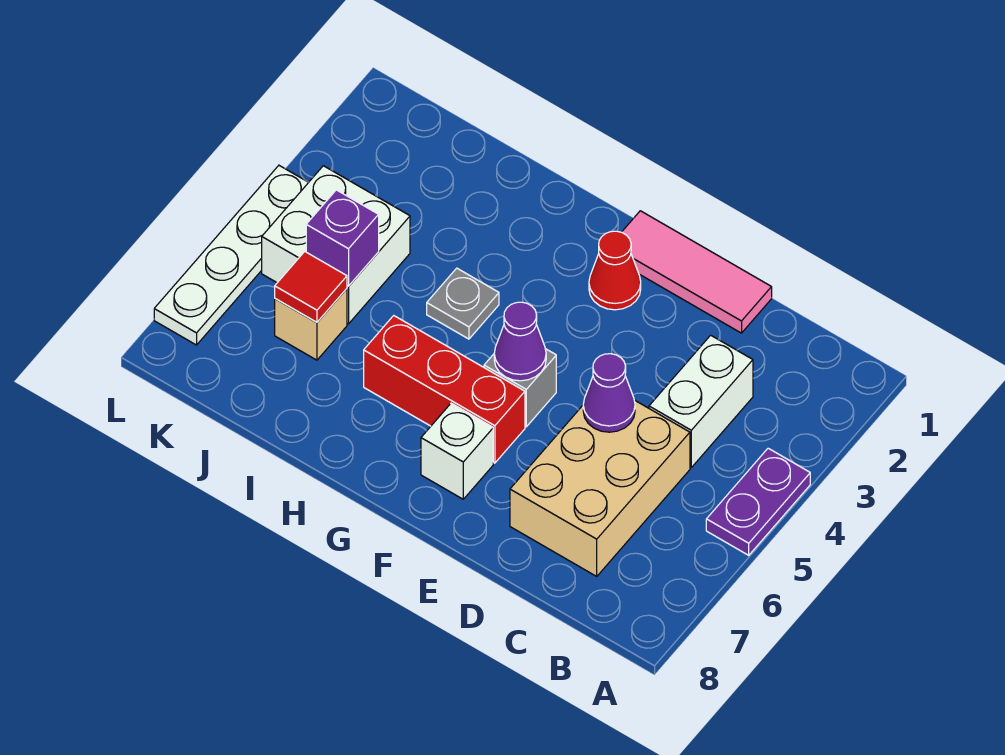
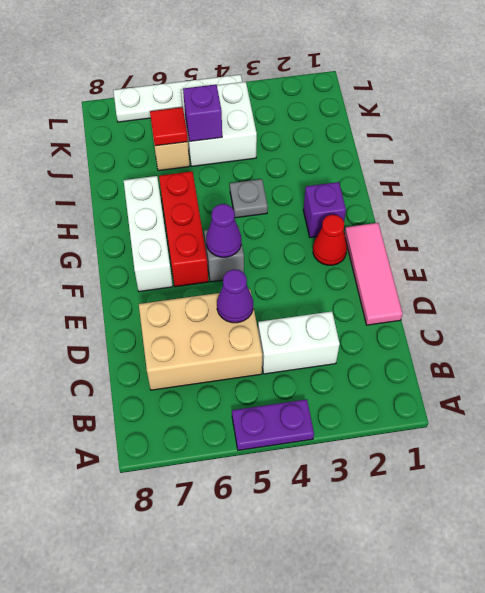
white brick F7 level 1 -> white brick F7:H7 level 1
none -> purple brick G2 level 1

